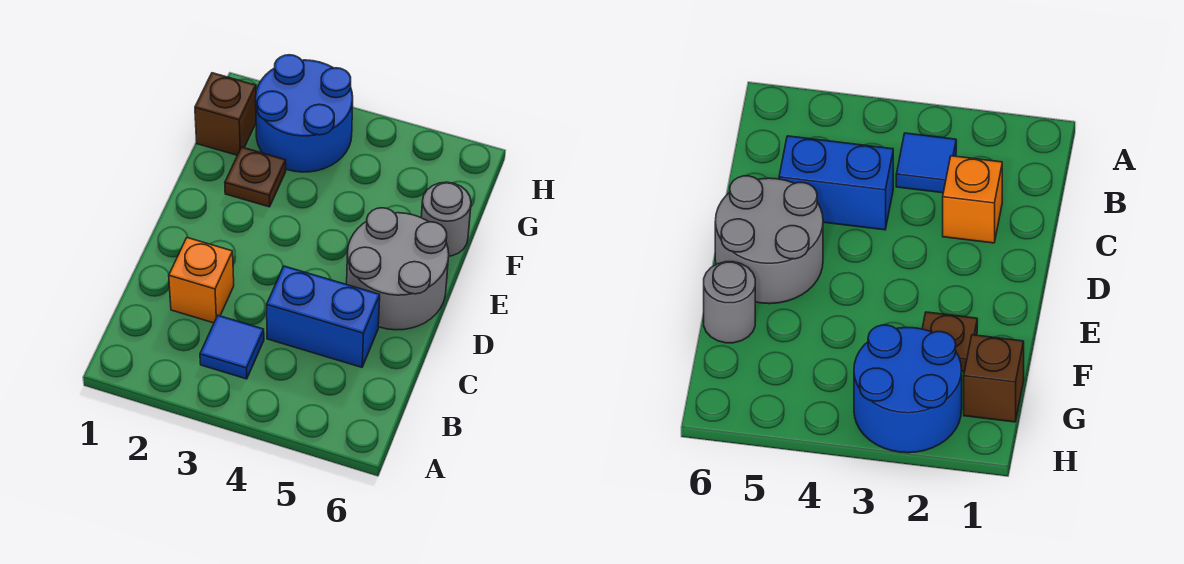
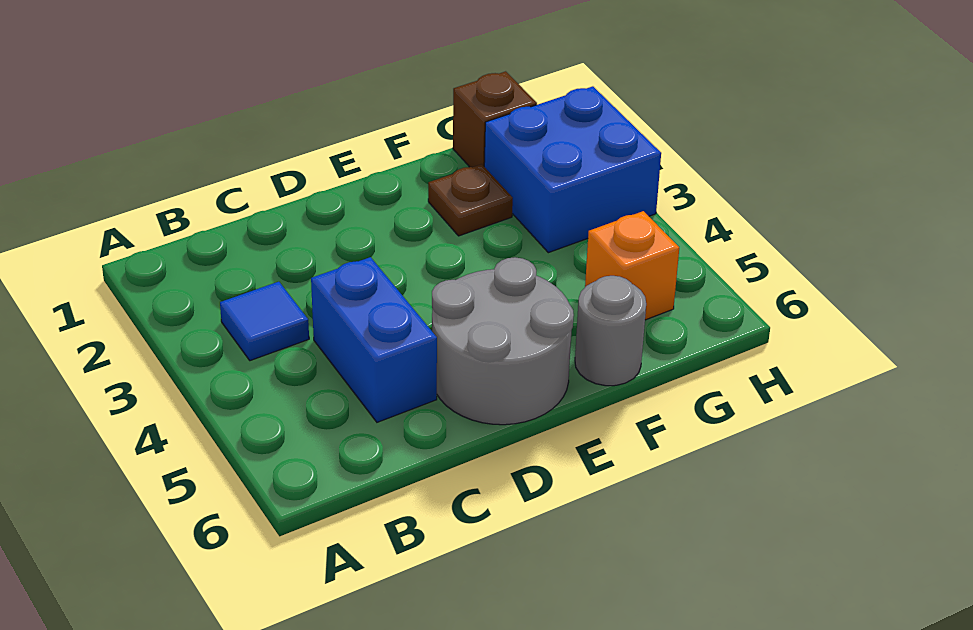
orange brick C2 level 1 -> orange brick G5 level 1
blue round brick G2:H3 level 1 -> blue brick G2:H3 level 1

